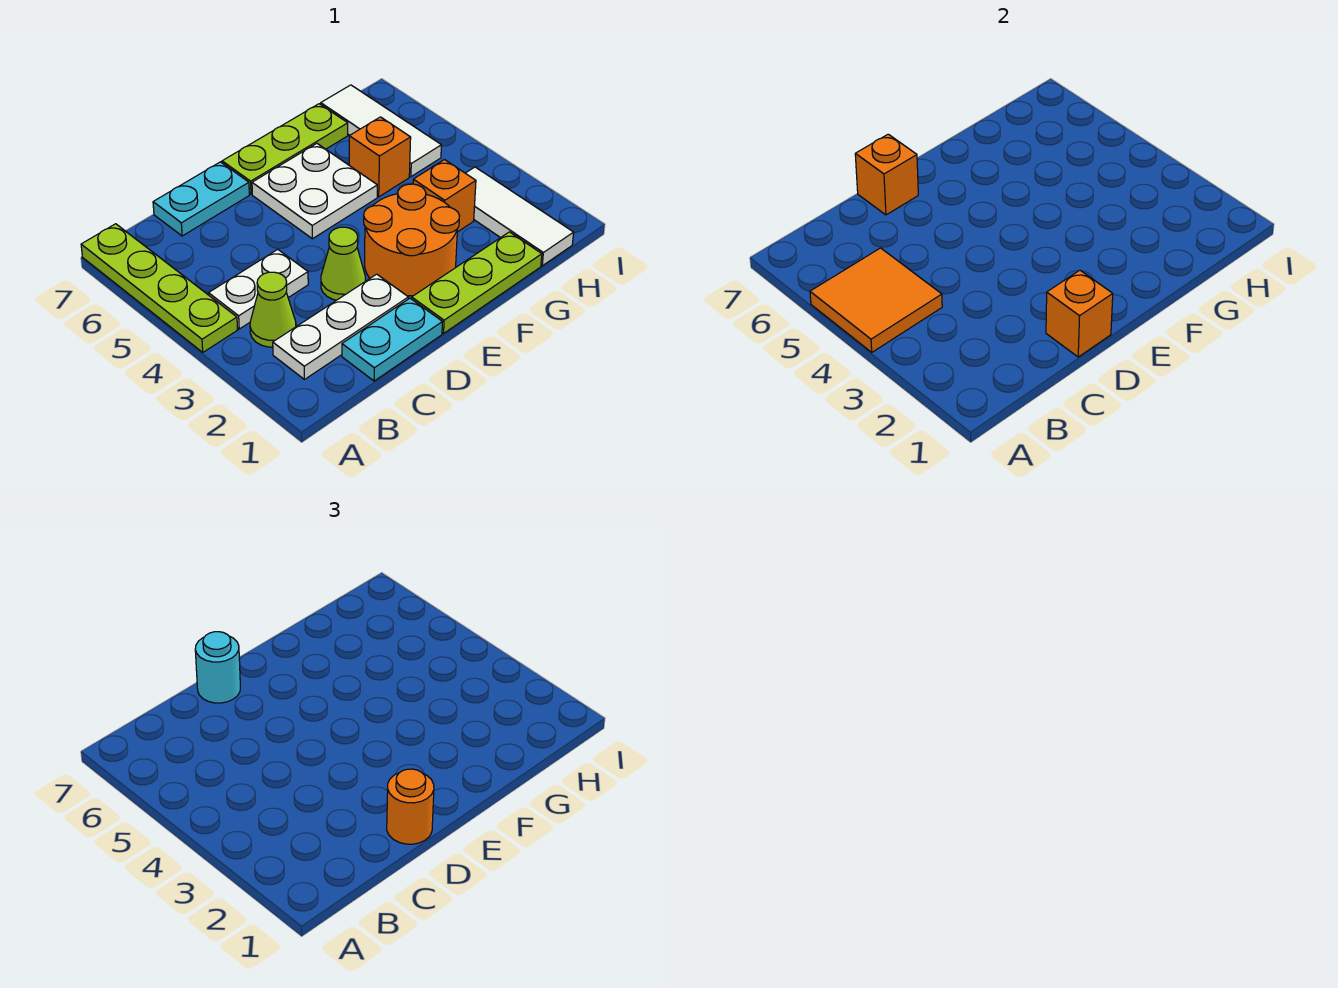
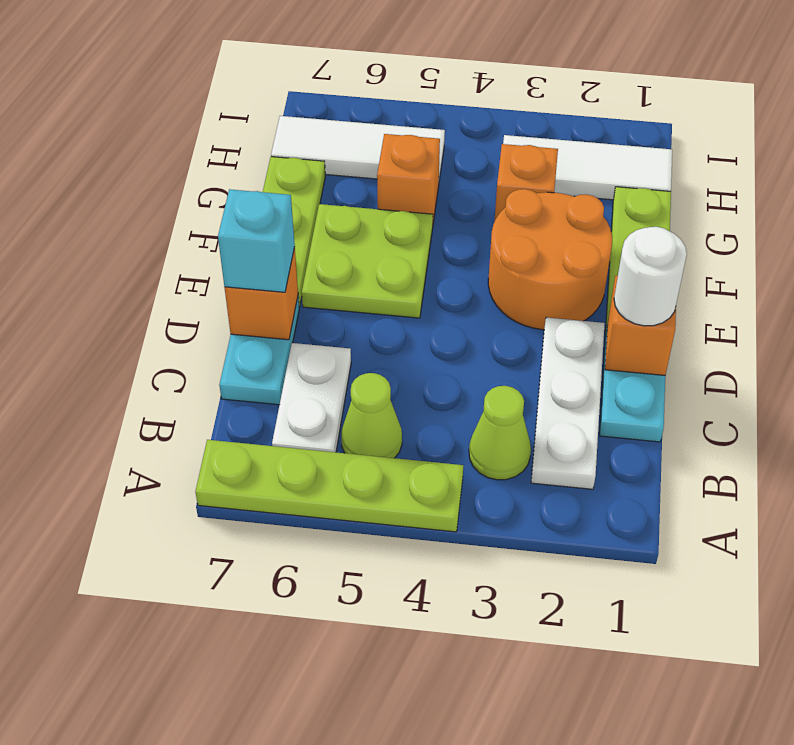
orange tile A4:B5 level 2 -> none
white plate B4:C4 level 1 -> white plate B6:C6 level 1
orange round brick D1 level 3 -> white round brick D1 level 3
lime cone D3 level 1 -> lime cone B5 level 1
cyan round brick D7 level 3 -> cyan brick D7 level 3
white plate E5:F6 level 1 -> lime plate E5:F6 level 1

